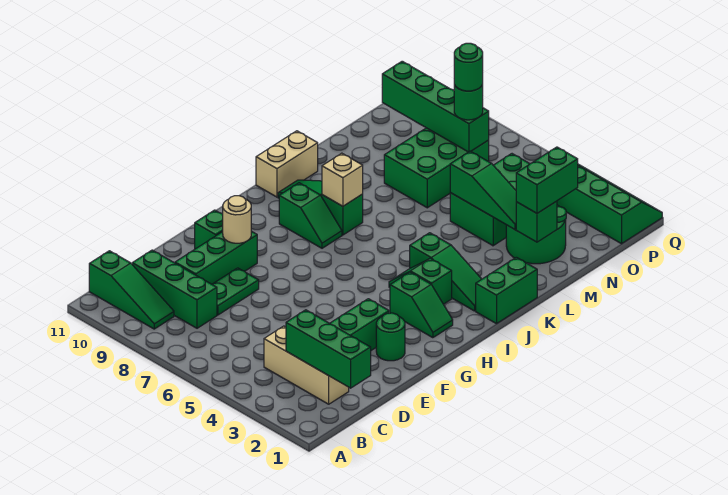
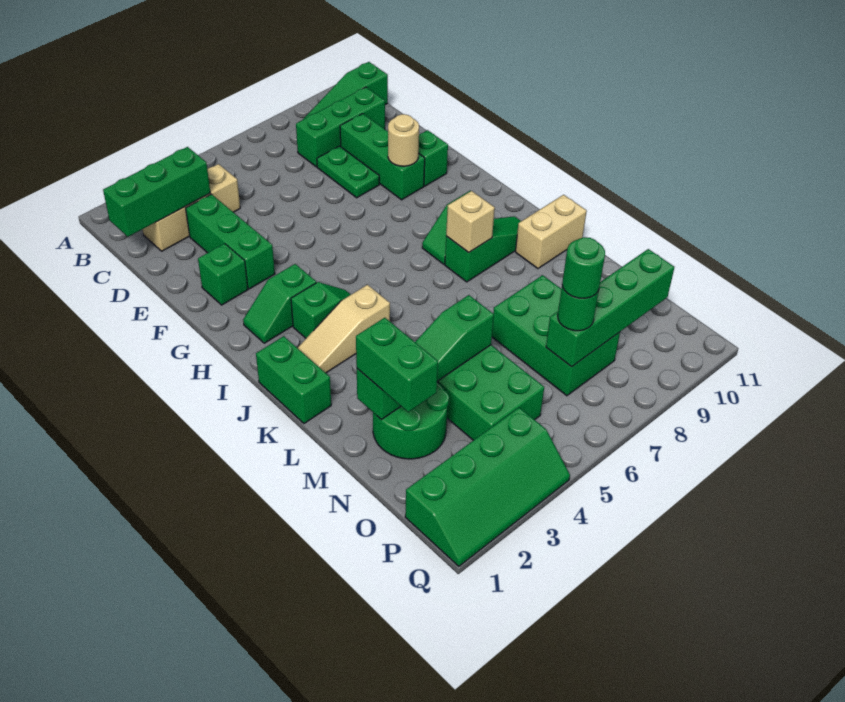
green round brick F2 level 1 -> green brick F2 level 1
green slope J2:J4 level 1 top 4 -> tan slope J2:J4 level 1 top 4
tan brick J11:K11 level 1 -> tan brick K10:K11 level 1

